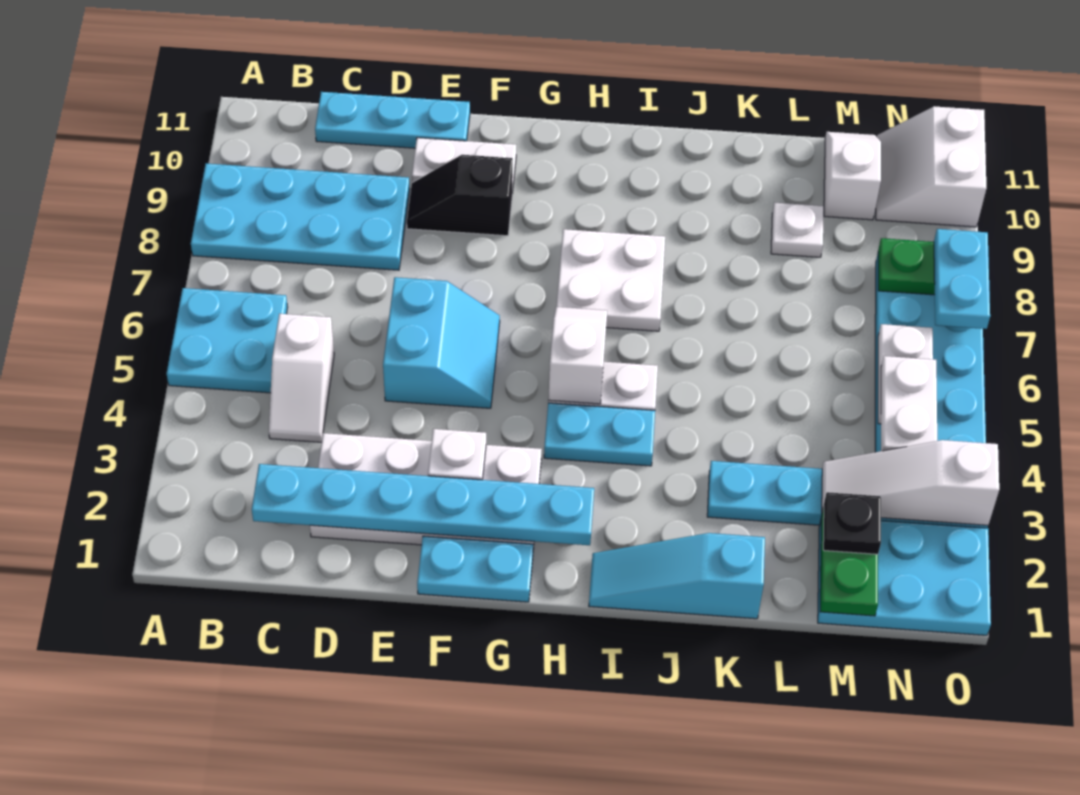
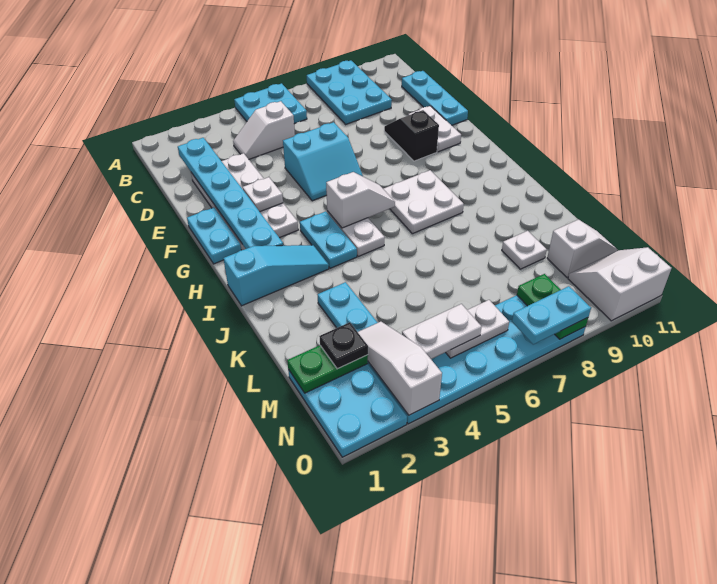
cyan plate A8:D9 level 1 -> cyan plate A8:C9 level 1
cyan slope I1:K1 level 1 top K -> cyan slope I1:I3 level 1 top 1

